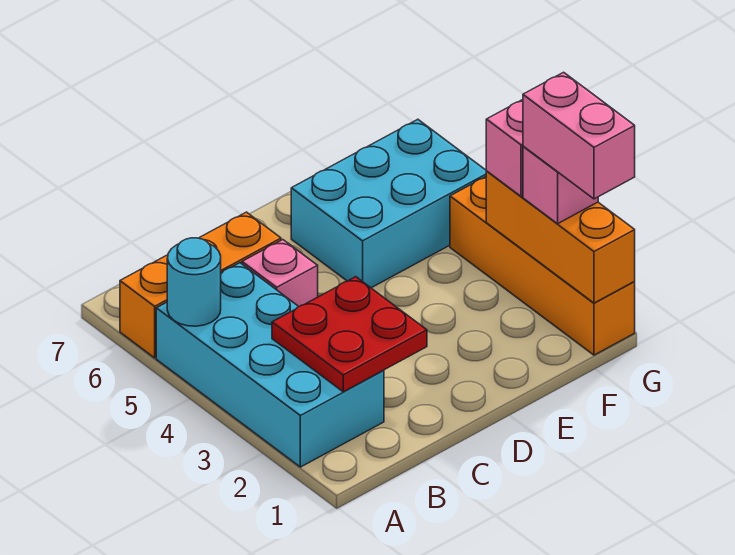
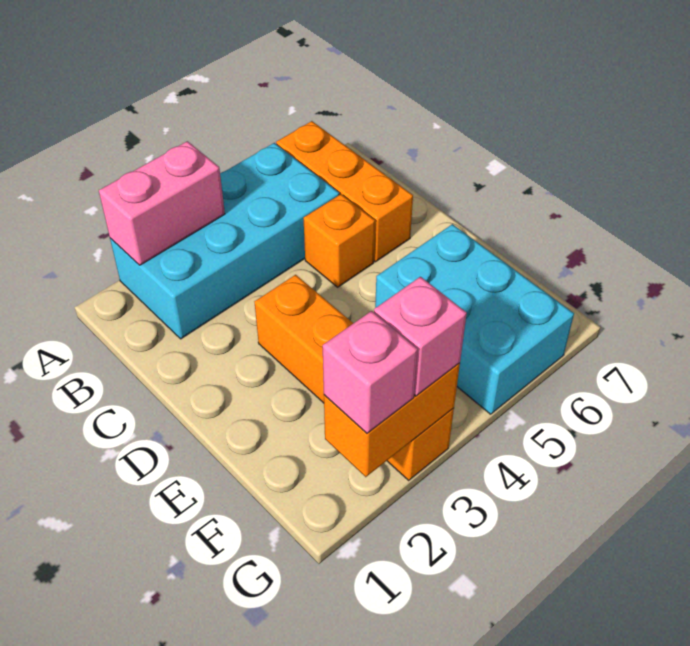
cyan round brick A5 level 2 -> none
red plate B2:C3 level 2 -> none
pink brick C5 level 1 -> orange brick C5 level 1
orange brick G1:G4 level 1 -> orange brick D3:G3 level 1
orange brick G1:G3 level 2 -> orange brick G2:G3 level 2
pink brick G1:G2 level 4 -> pink brick A2:A3 level 2

